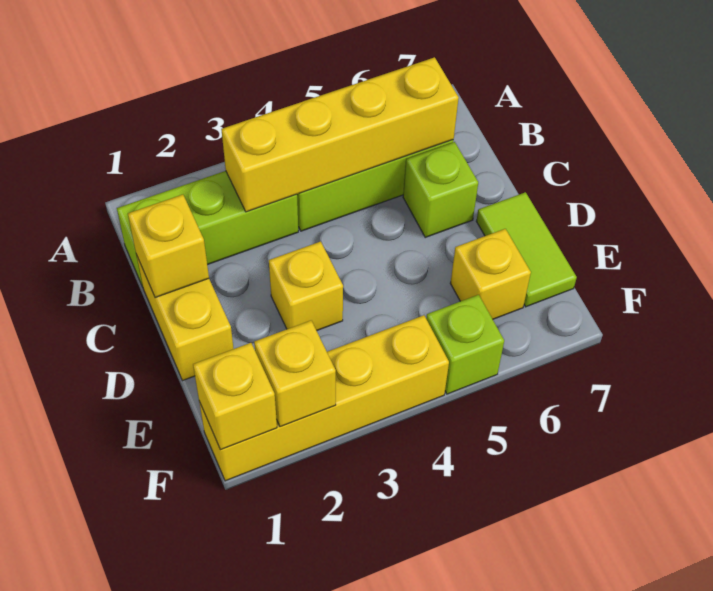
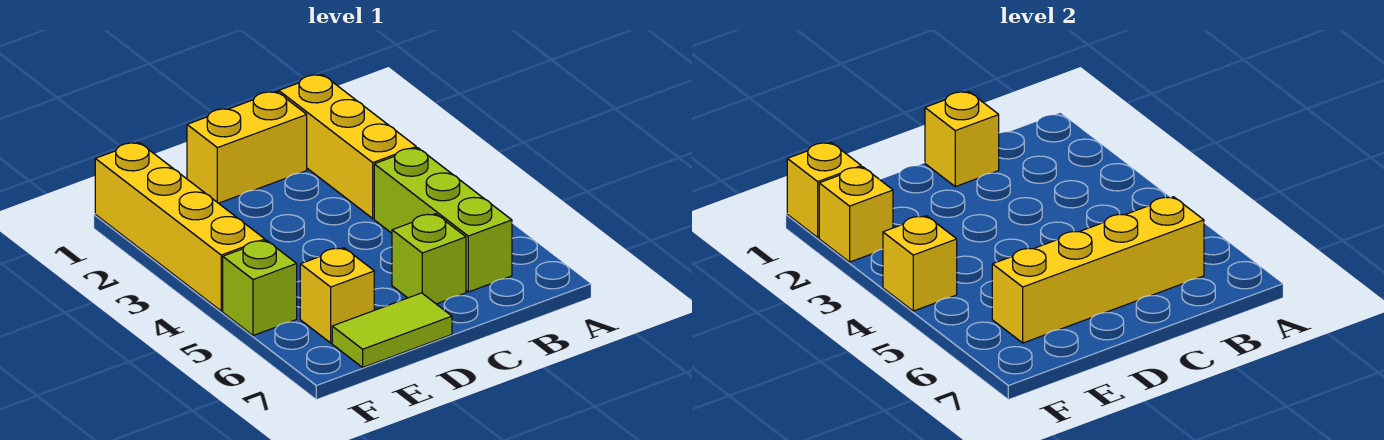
lime brick B1:B3 level 1 -> yellow brick B1:B3 level 1
yellow brick B3:B6 level 2 -> yellow brick B6:E6 level 2
yellow brick D3 level 1 -> yellow brick F4 level 2

